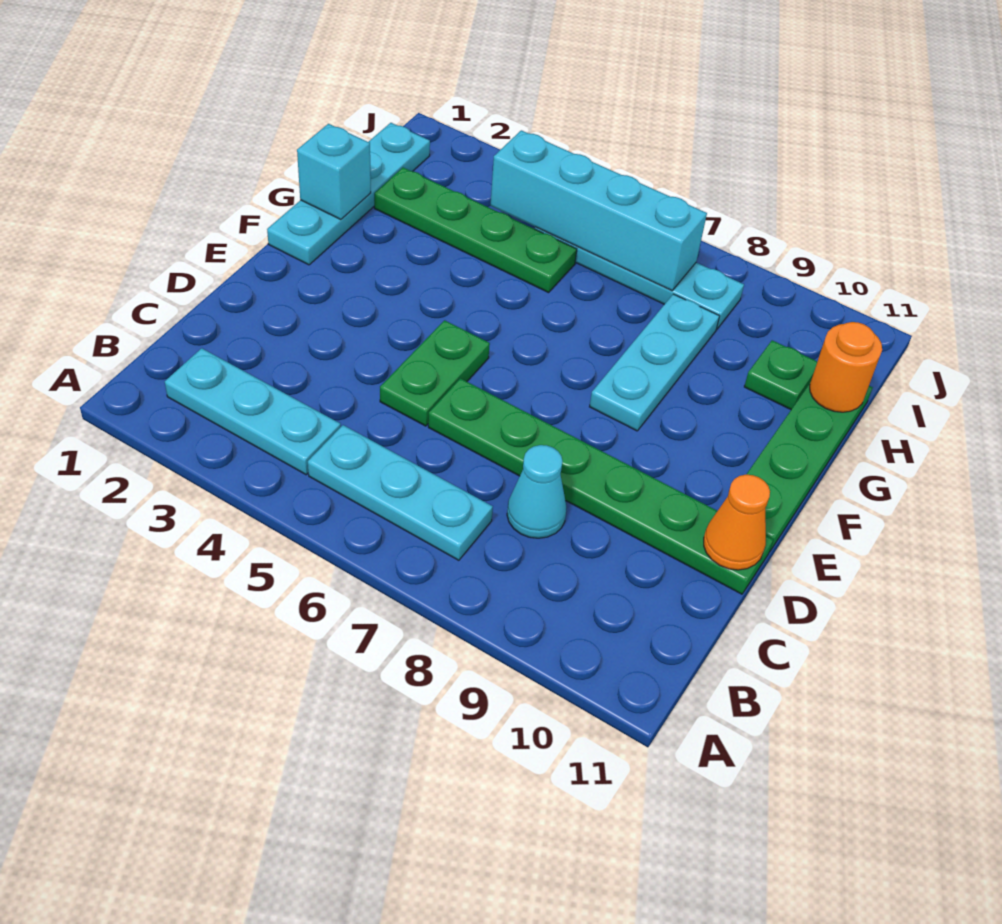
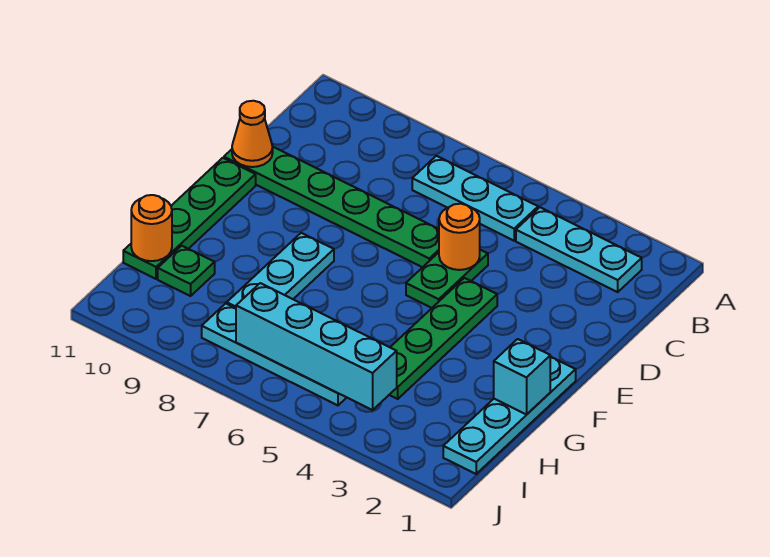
cyan cone C8 level 1 -> none
none -> orange round brick D5 level 2
green plate H2:H5 level 1 -> green plate E4:H4 level 1

